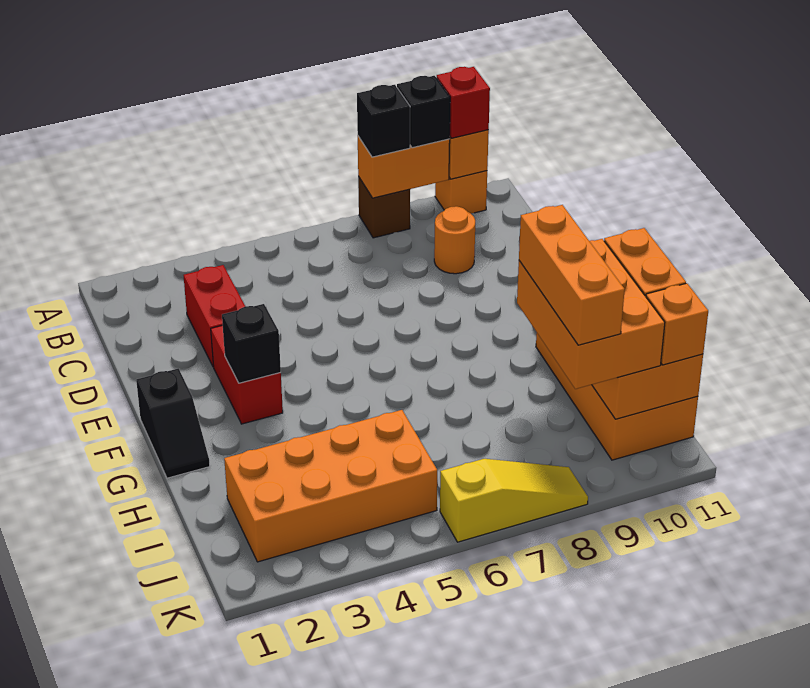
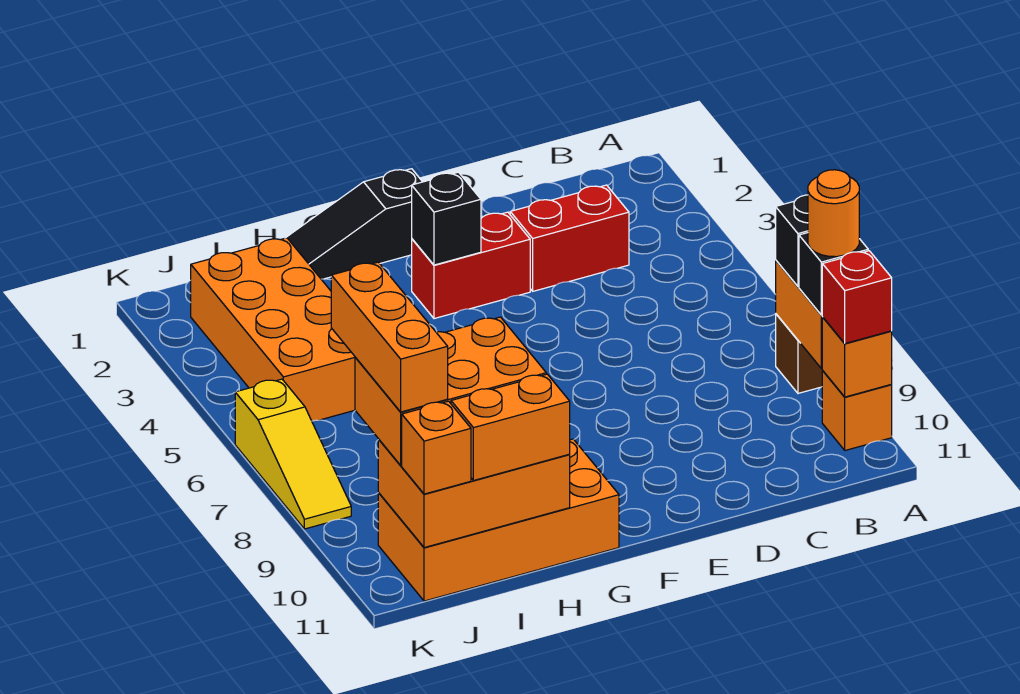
orange round brick C9 level 1 -> orange round brick A9 level 4
black slope F1:G1 level 1 top F -> black slope F1:H1 level 1 top F
orange brick H9:J9 level 4 -> orange brick J8:J10 level 4

